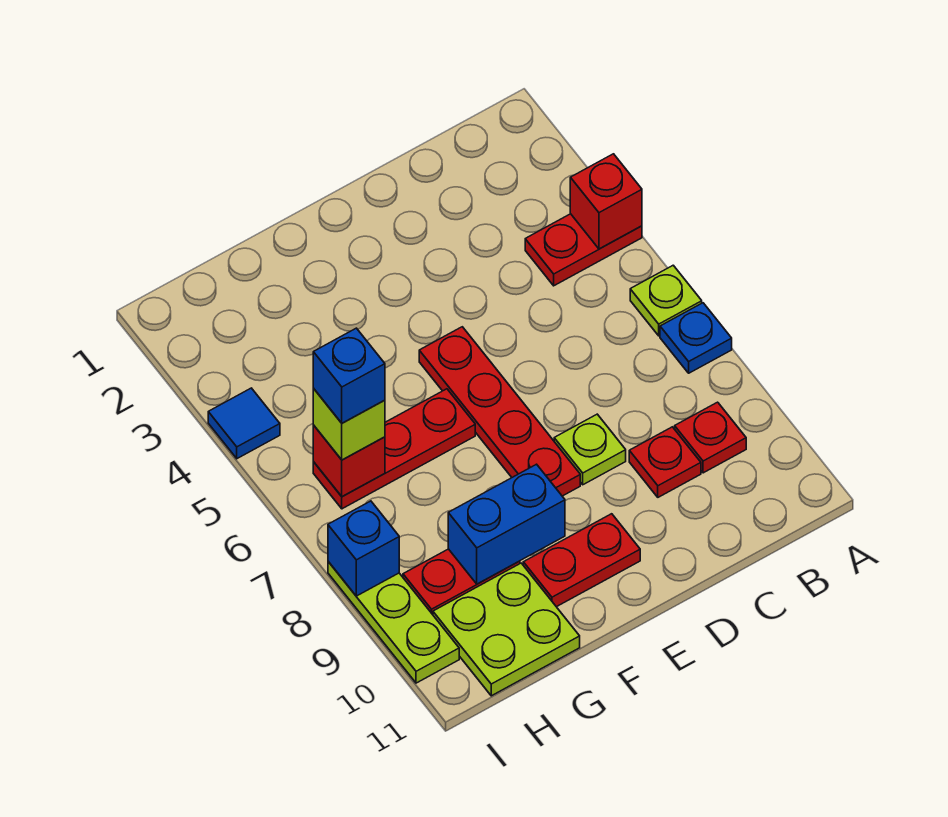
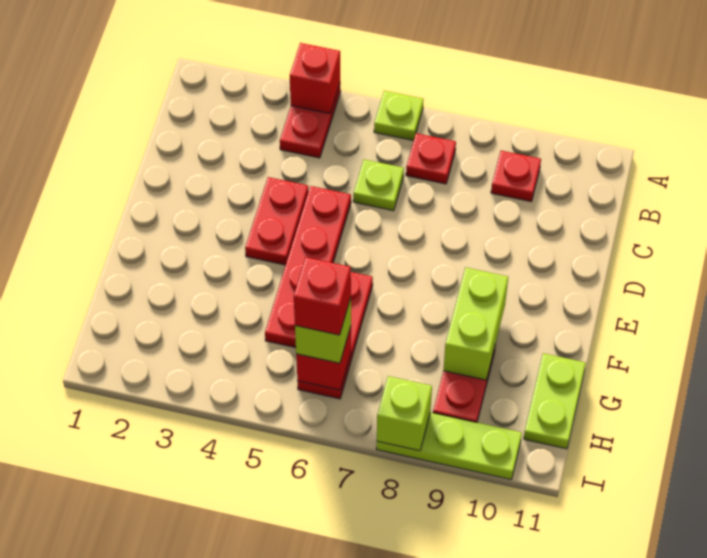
blue plate A7 level 1 -> none
red plate C9 level 1 -> red plate B7 level 1
lime plate D8 level 1 -> lime plate C6 level 1
red plate E5:E8 level 1 -> red plate D5:G5 level 1
red plate E10:F10 level 1 -> red plate D4:E4 level 1
blue brick F9:G9 level 2 -> lime brick F9:G9 level 2
lime plate G10:H11 level 1 -> lime plate G11:H11 level 1
blue brick H6 level 4 -> red brick H6 level 4
blue tile I4 level 1 -> none
blue brick I8 level 2 -> lime brick I8 level 2

